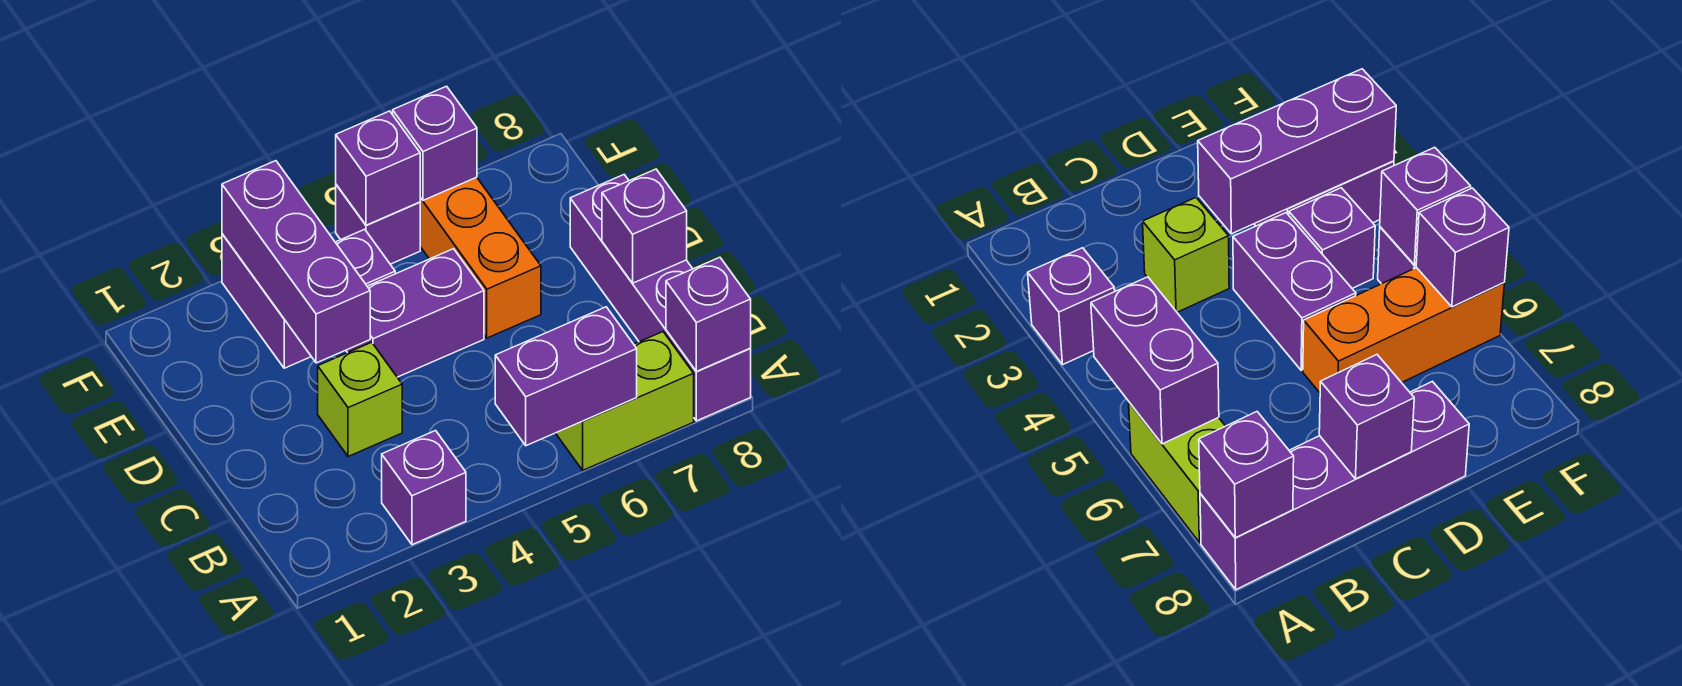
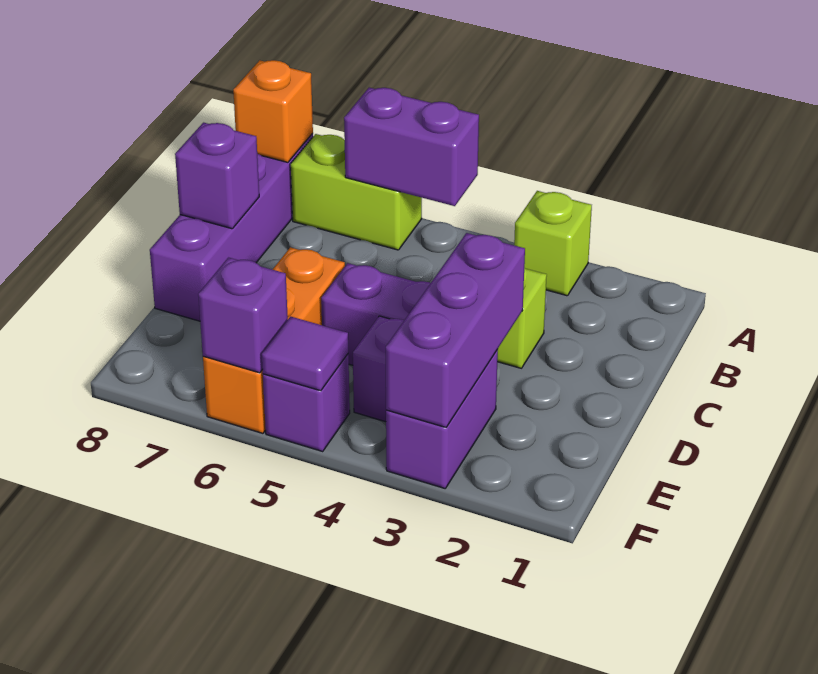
purple brick A3 level 1 -> lime brick A3 level 1
purple brick A8 level 2 -> orange brick A8 level 2
purple brick F5 level 2 -> purple tile F5 level 2

